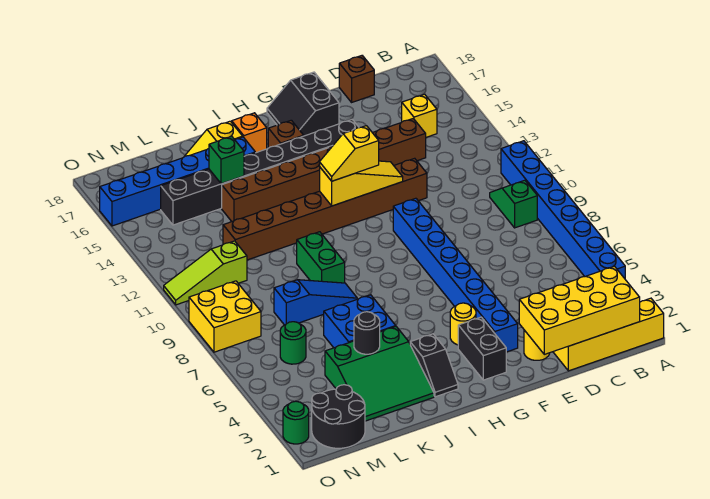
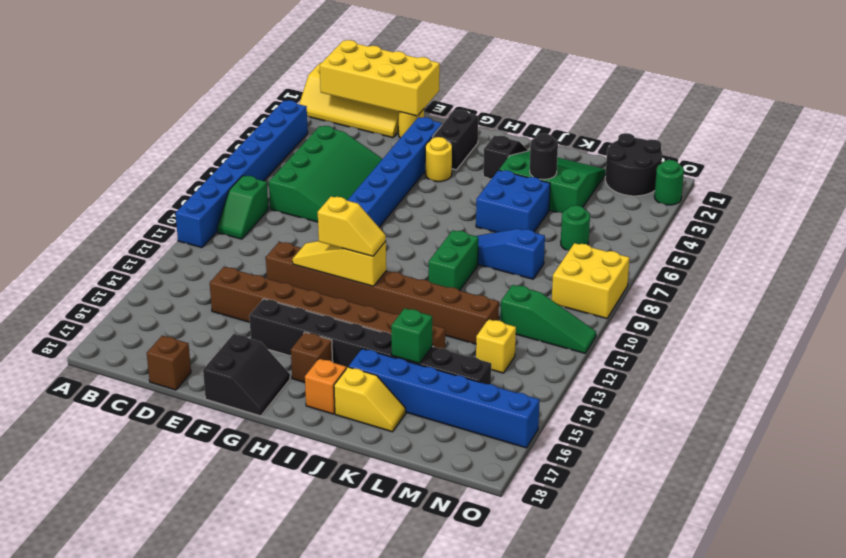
none -> green slope C5:E8 level 1 top C
yellow brick C15 level 1 -> yellow brick M13 level 1
lime slope M11:O11 level 1 top M -> green slope M11:O11 level 1 top M

